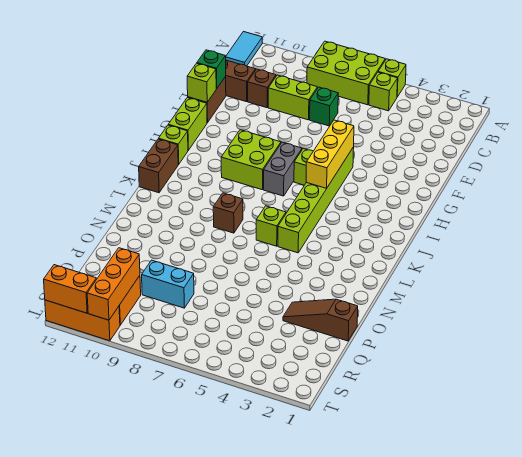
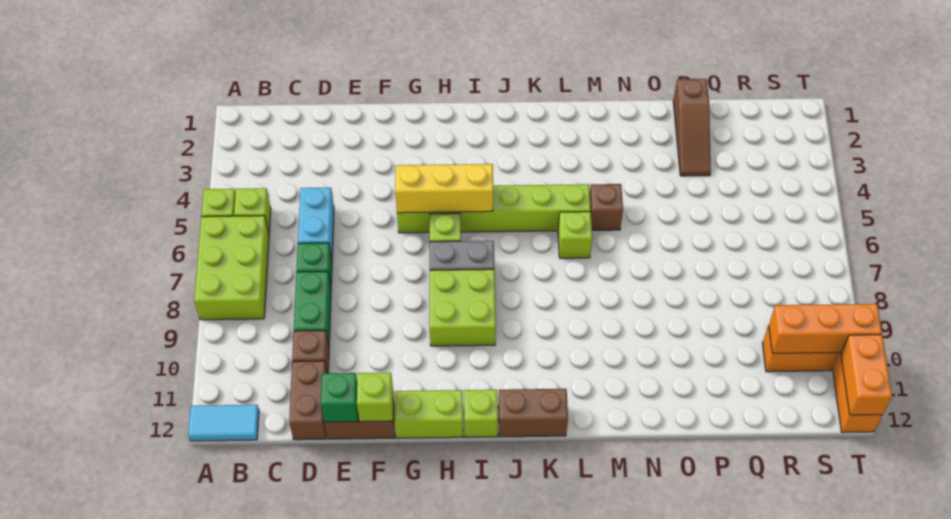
lime brick D8:D9 level 1 -> green brick D8:D9 level 1
brown brick L8 level 1 -> brown brick M5 level 1
cyan brick Q8:Q9 level 1 -> cyan brick D5:D6 level 1

